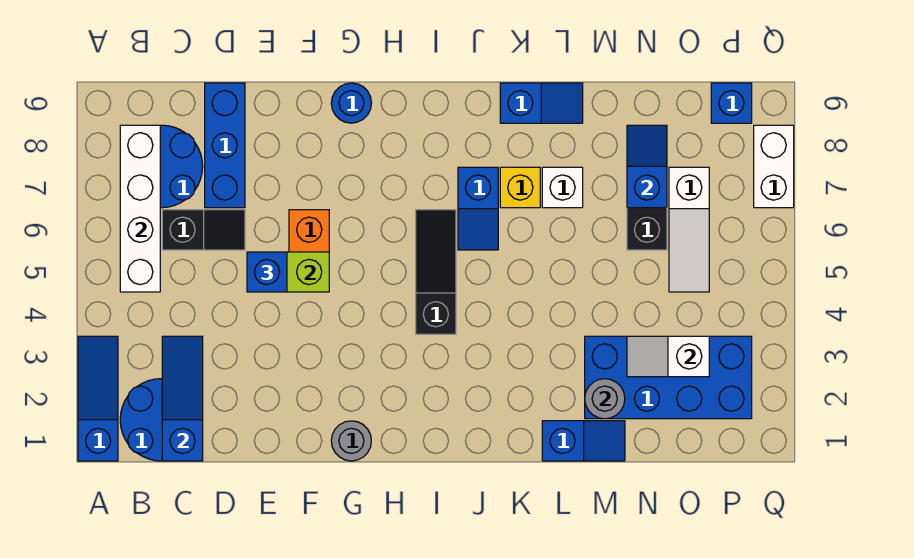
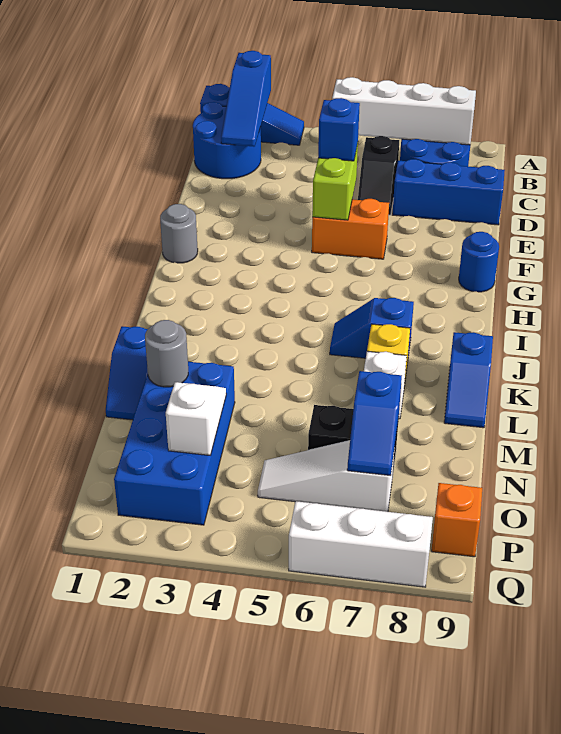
blue slope C1:C3 level 2 top 1 -> blue slope A2:C2 level 2 top A
black slope I4:I6 level 1 top 4 -> none
blue slope N7:N8 level 2 top 7 -> blue slope N7:O7 level 2 top N
blue brick P9 level 1 -> orange brick P9 level 1
white brick Q7:Q8 level 1 -> white brick Q6:Q8 level 1

